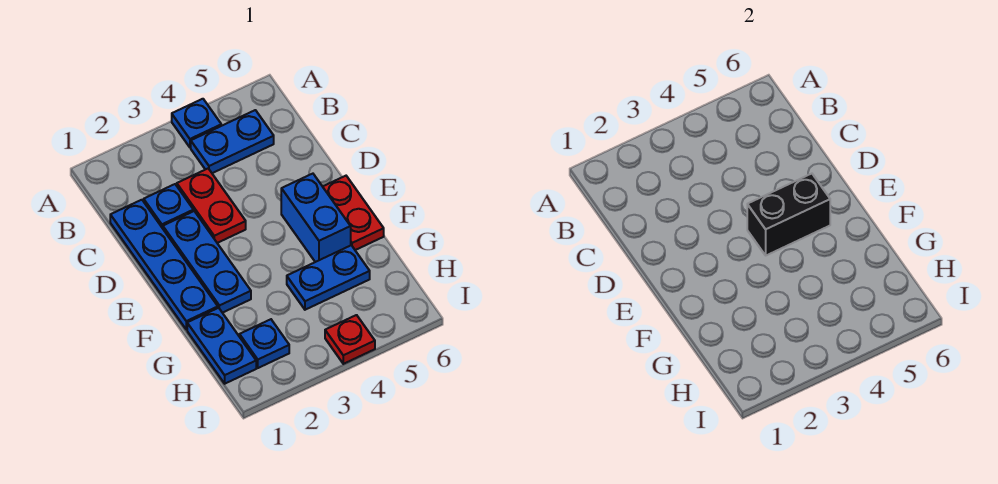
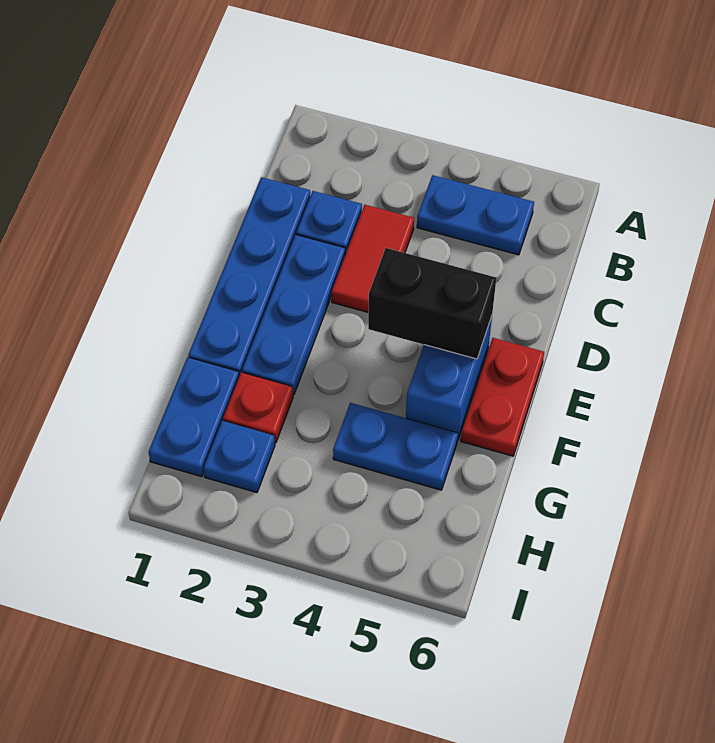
blue plate A4 level 1 -> none
red plate C3:D3 level 1 -> red tile C3:D3 level 1
red plate I4 level 1 -> red plate G2 level 1

